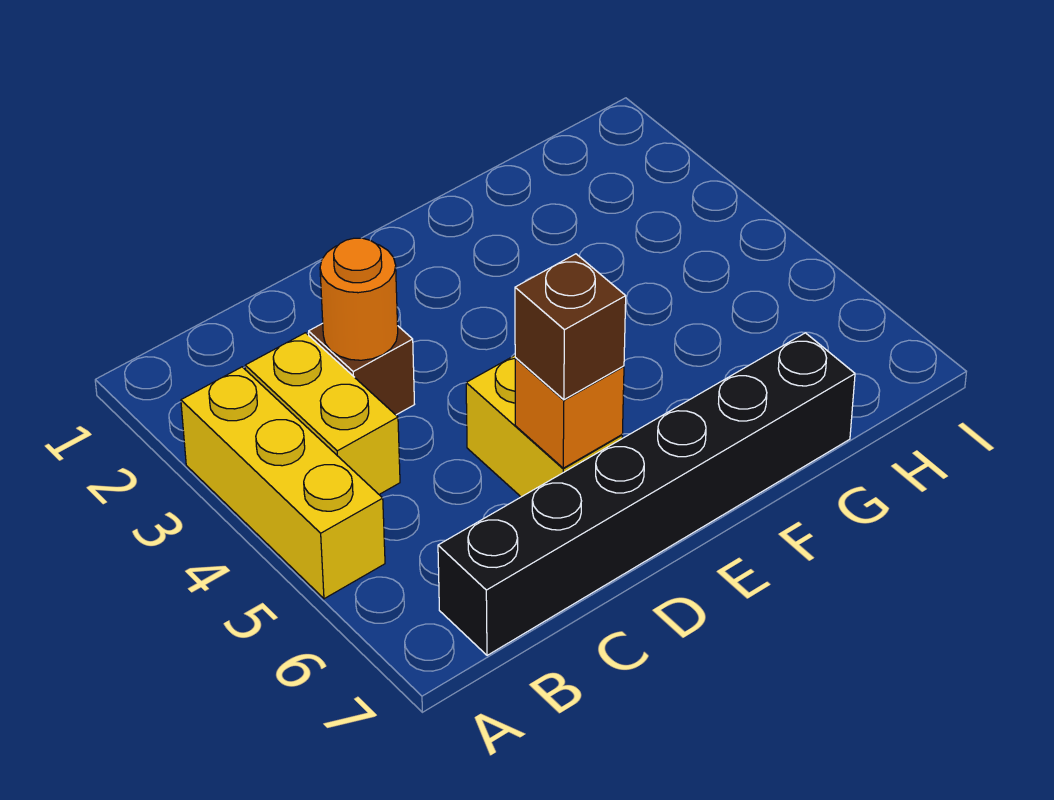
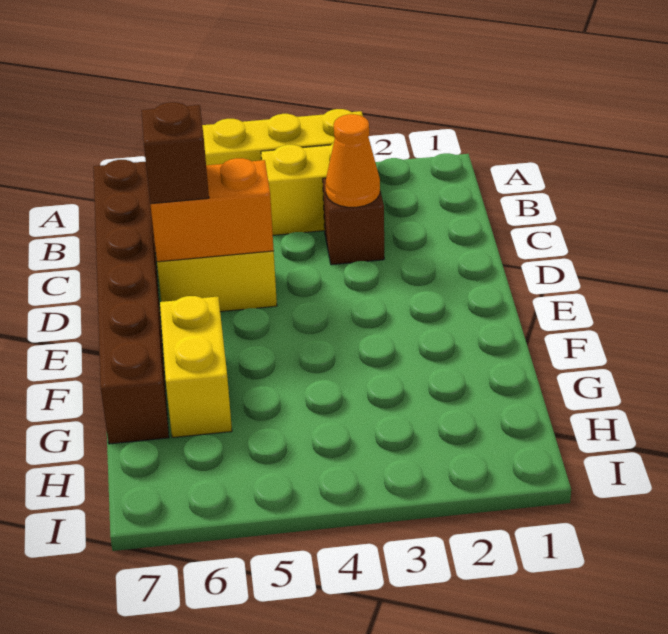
black brick B7:G7 level 1 -> brown brick B7:G7 level 1
orange round brick C3 level 2 -> orange cone C3 level 2
orange brick D6 level 2 -> orange brick D5:D6 level 2
none -> yellow brick F6:G6 level 1

